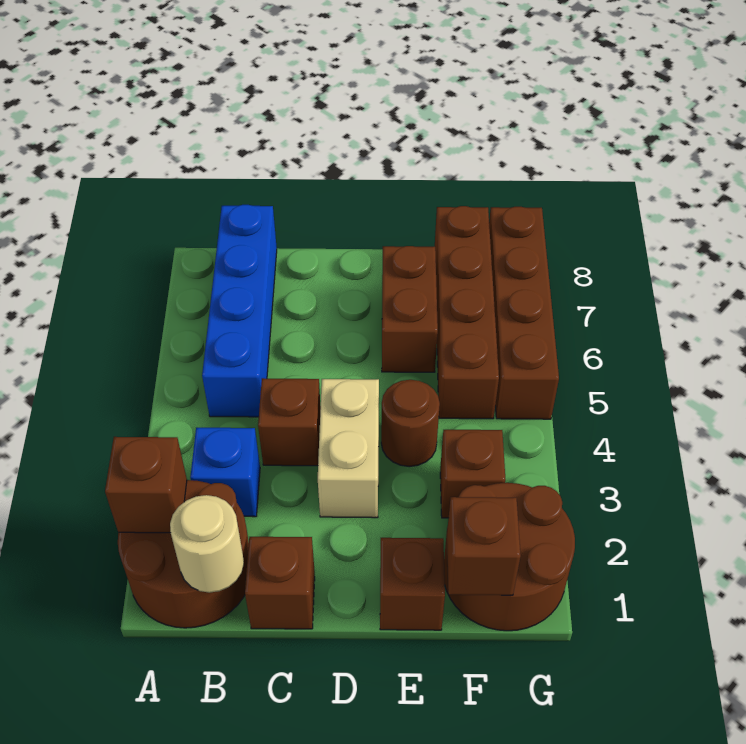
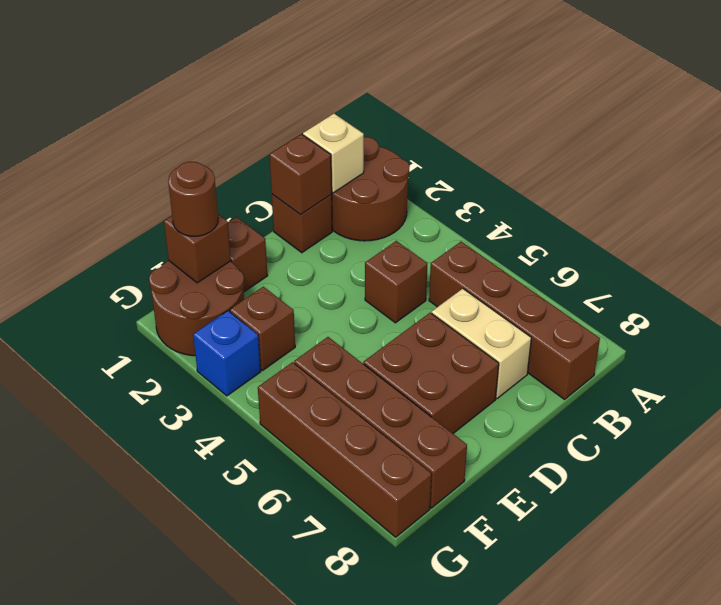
brown brick A2 level 2 -> brown brick C1 level 2
tan round brick B1 level 2 -> tan brick B1 level 2
blue brick B3 level 1 -> blue brick G3 level 1
blue brick B5:B8 level 1 -> brown brick B5:B8 level 1
tan brick D3:D4 level 1 -> tan brick C6:C7 level 1
brown round brick E4 level 1 -> brown round brick F1 level 3
brown brick E6:E7 level 1 -> brown brick D6:E7 level 1

